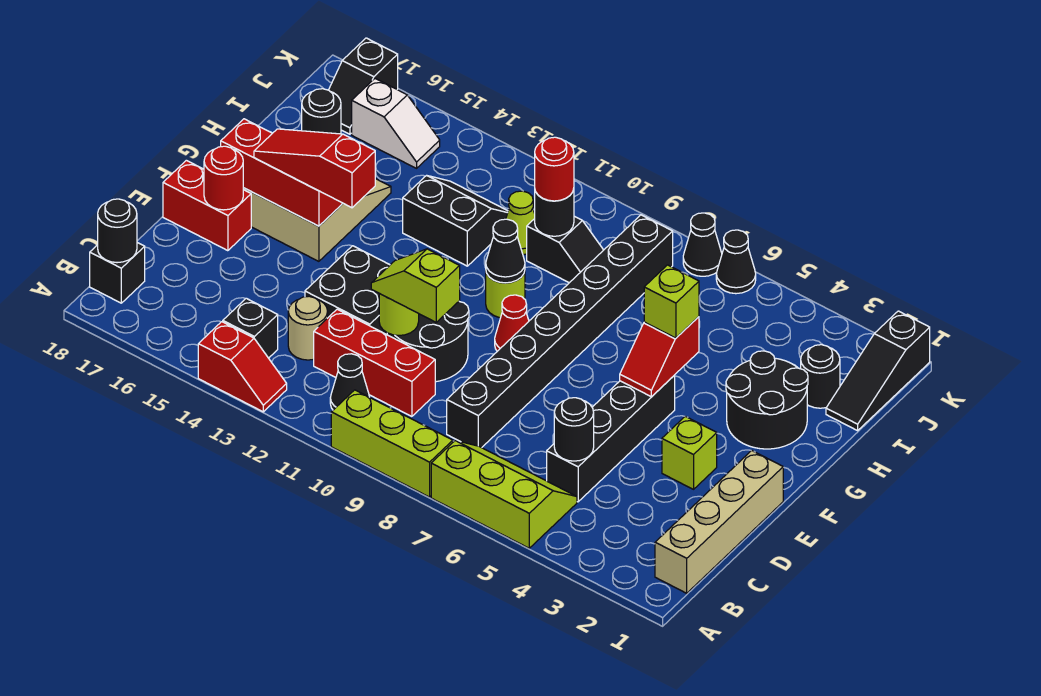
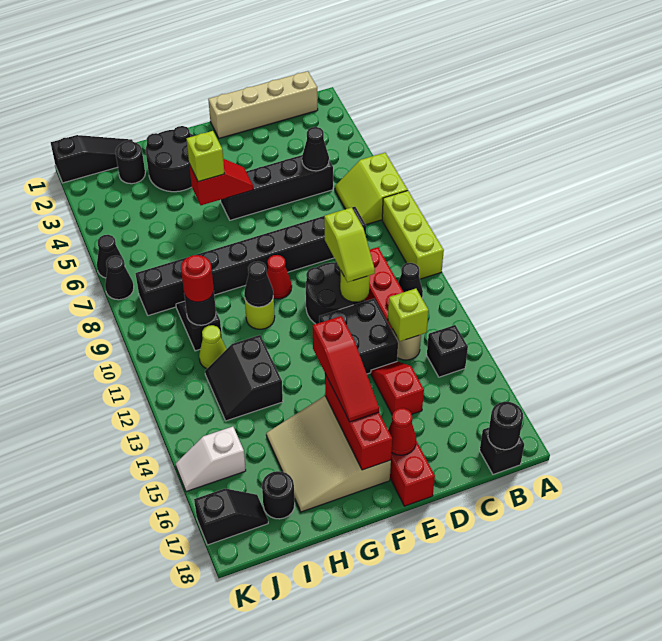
lime slope A5:B7 level 1 top A -> lime slope A6:B7 level 1 top A
red slope A13:A14 level 1 top 14 -> red slope D14:D15 level 1 top 15
black round brick C5 level 2 -> black cone C5 level 2
lime brick E3 level 1 -> lime brick C13 level 2
red round brick E17 level 2 -> red cone E17 level 2
white slope J15:J16 level 1 top 16 -> white slope J15:K15 level 1 top J

